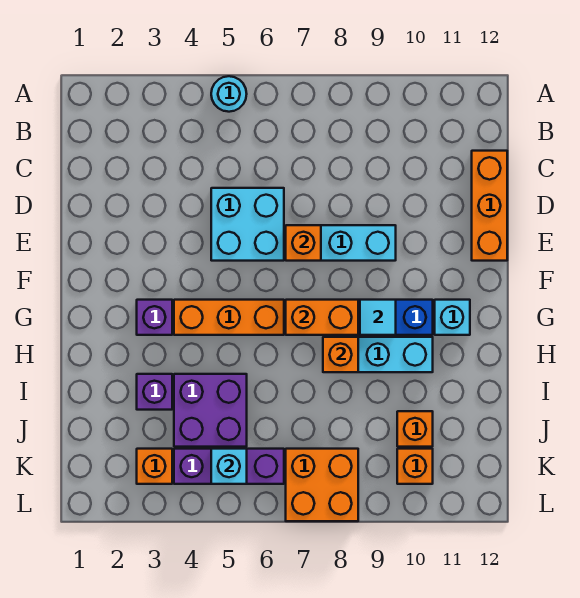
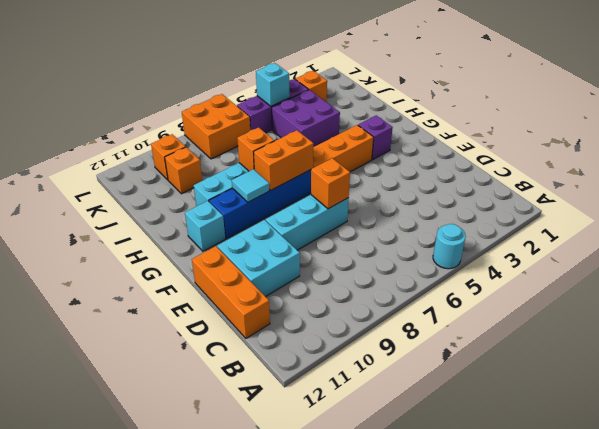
cyan brick D5:E6 level 1 -> cyan brick D10:E11 level 1
purple brick I3 level 1 -> none

